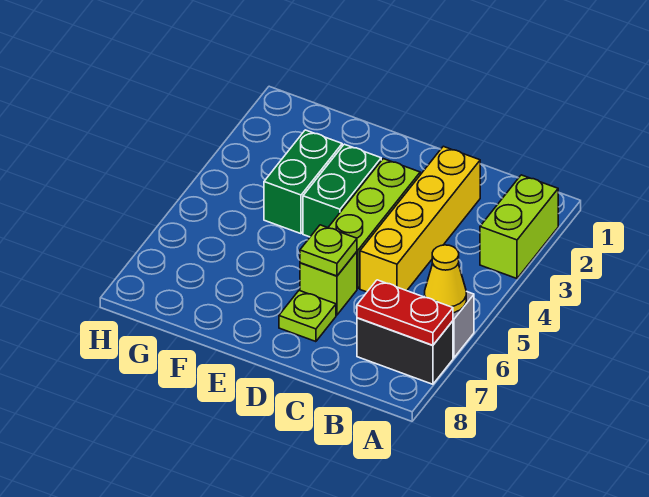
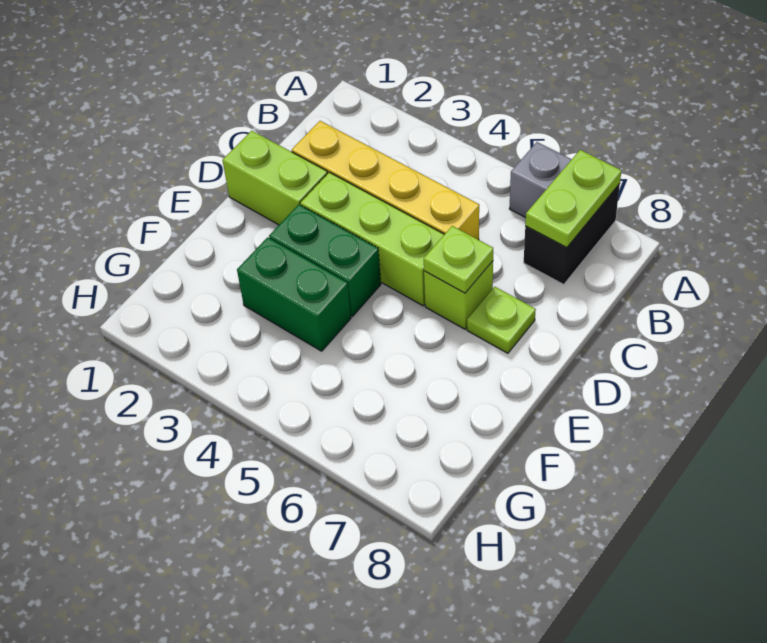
lime brick A2:A3 level 1 -> lime brick D1:D2 level 1
yellow cone A6 level 2 -> none
red plate A7:B7 level 2 -> lime plate A7:B7 level 2

